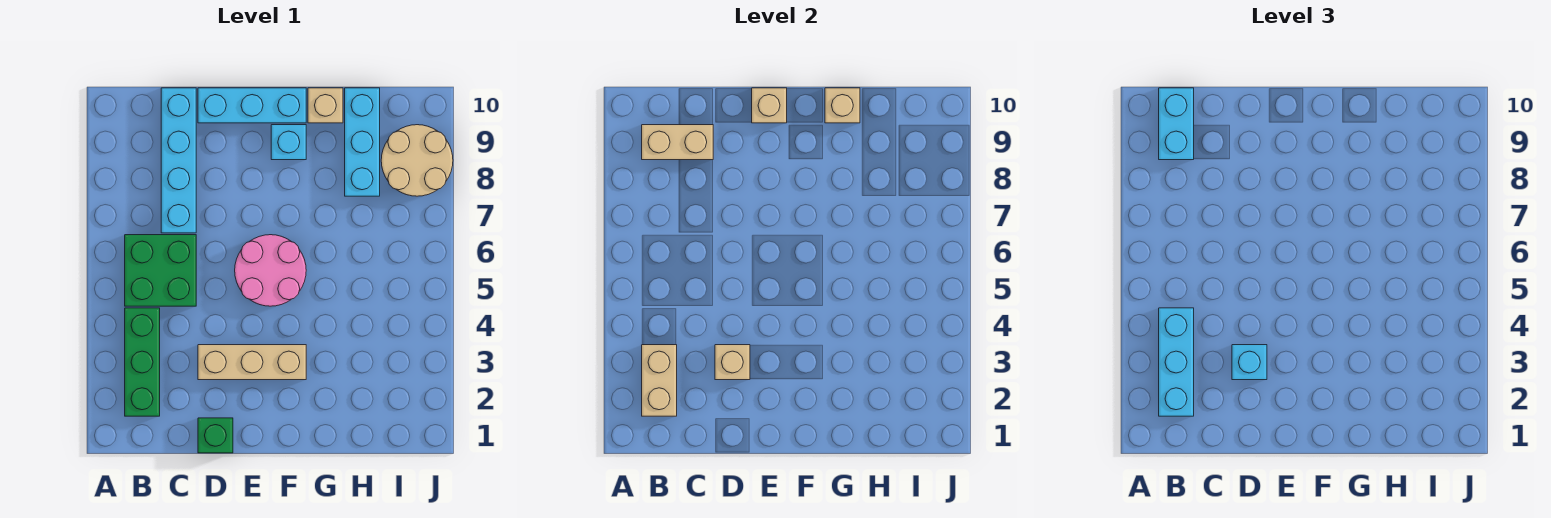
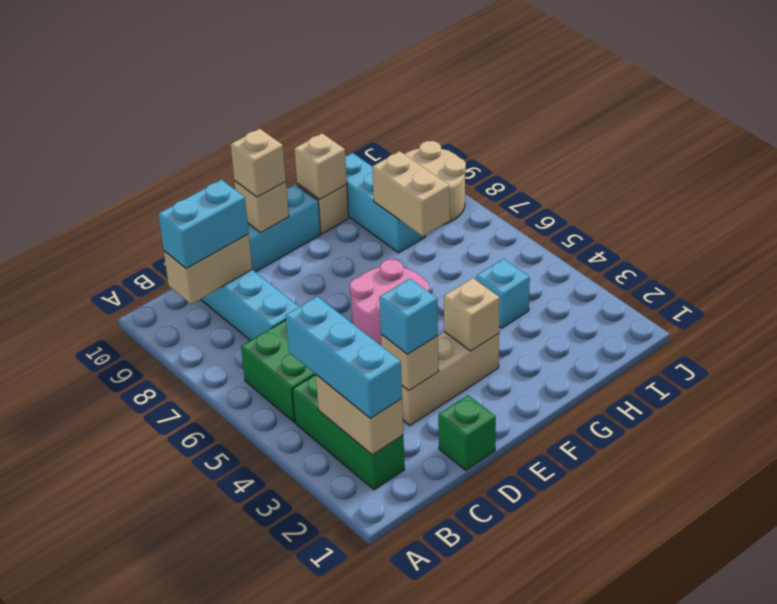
cyan brick B9:B10 level 3 -> cyan brick B9:C9 level 3
none -> tan brick E10 level 3
none -> tan brick F3 level 2
cyan brick F9 level 1 -> cyan brick H4 level 1
none -> tan brick H7:H8 level 2

